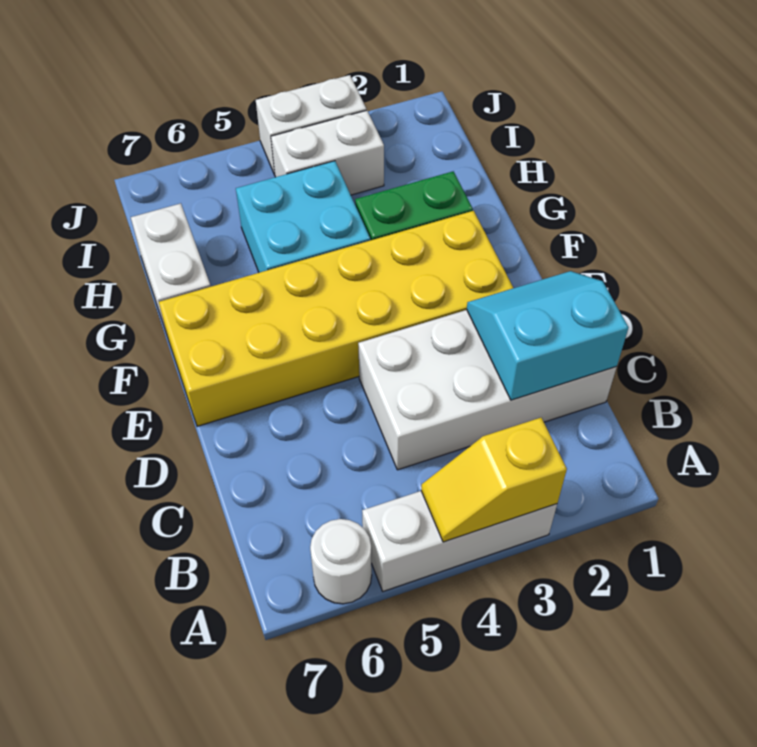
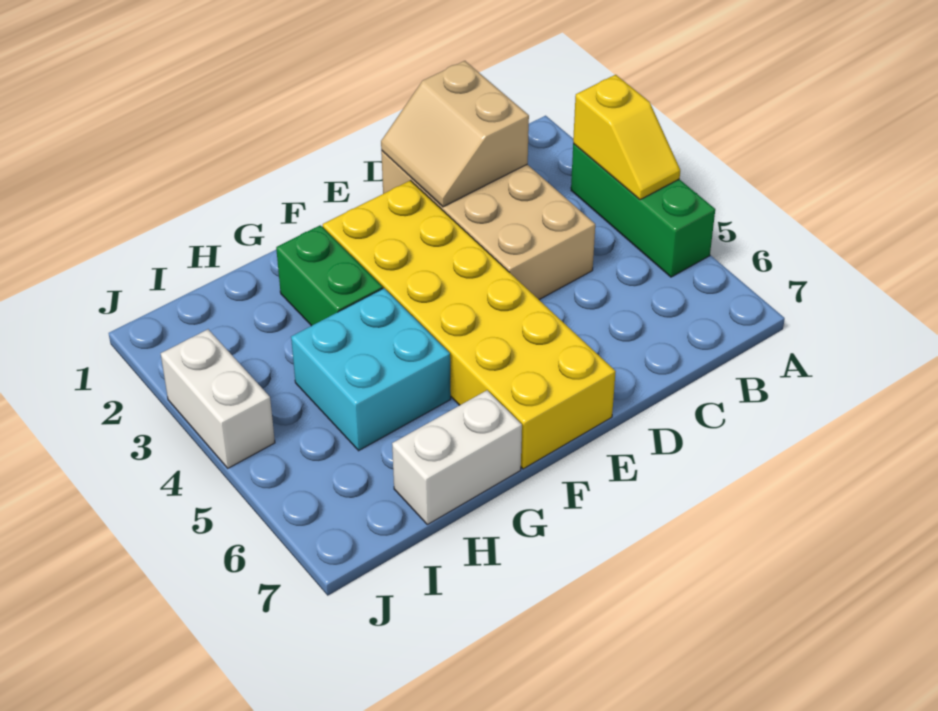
white brick A3:A5 level 1 -> green brick A3:A5 level 1
white round brick A6 level 1 -> none
white brick C1:D4 level 1 -> tan brick C1:D4 level 1
cyan slope C1:D2 level 2 top C -> tan slope C1:D2 level 2 top C
white brick I3:I4 level 1 -> none

